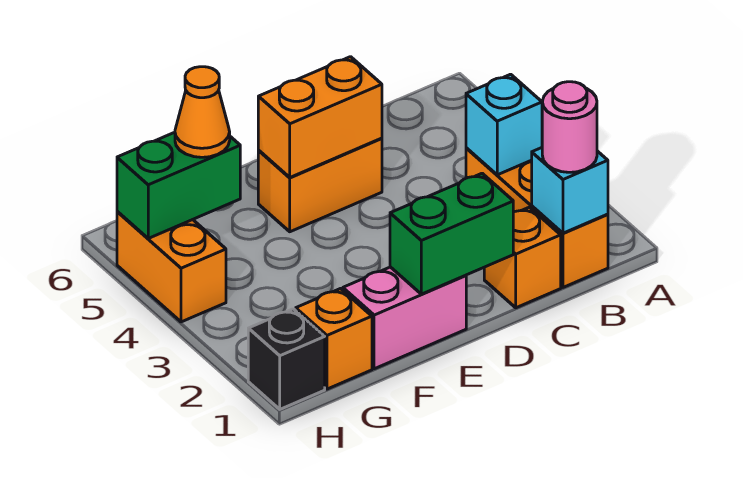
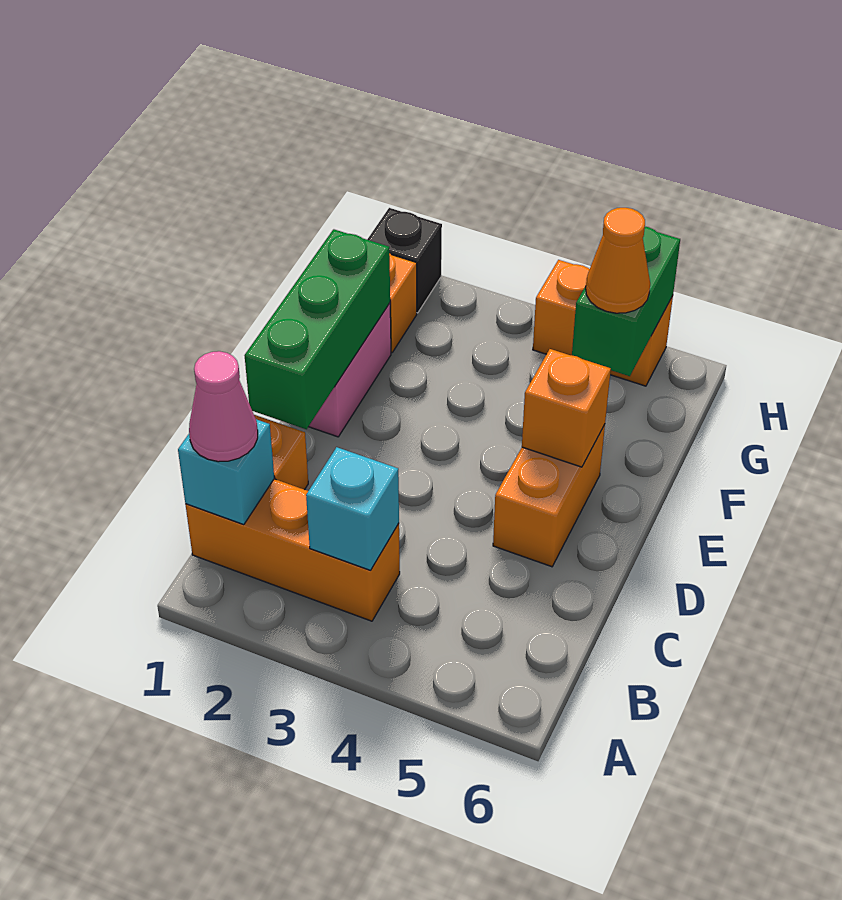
pink round brick B1 level 3 -> pink cone B1 level 3
green brick D1:E1 level 2 -> green brick D1:F1 level 2
orange brick D5:E5 level 2 -> orange brick E5 level 2

